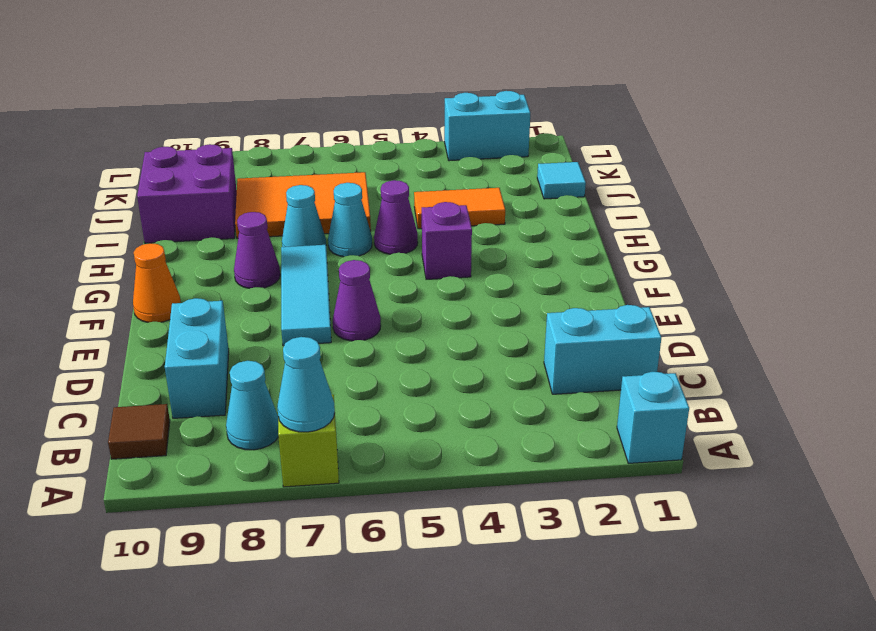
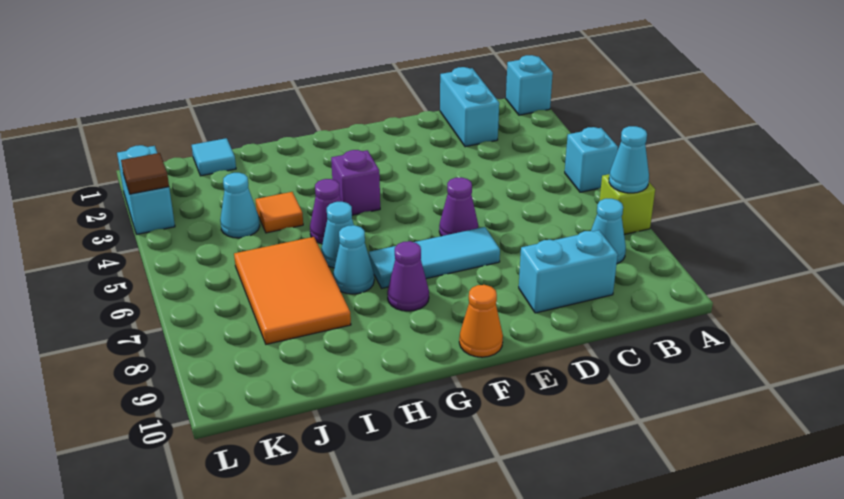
none -> cyan brick A5 level 1
brown tile B10 level 1 -> brown tile L3 level 2
orange tile I3:I4 level 1 -> orange tile I4 level 1
purple brick I9:J10 level 1 -> none
none -> cyan cone J4 level 1

